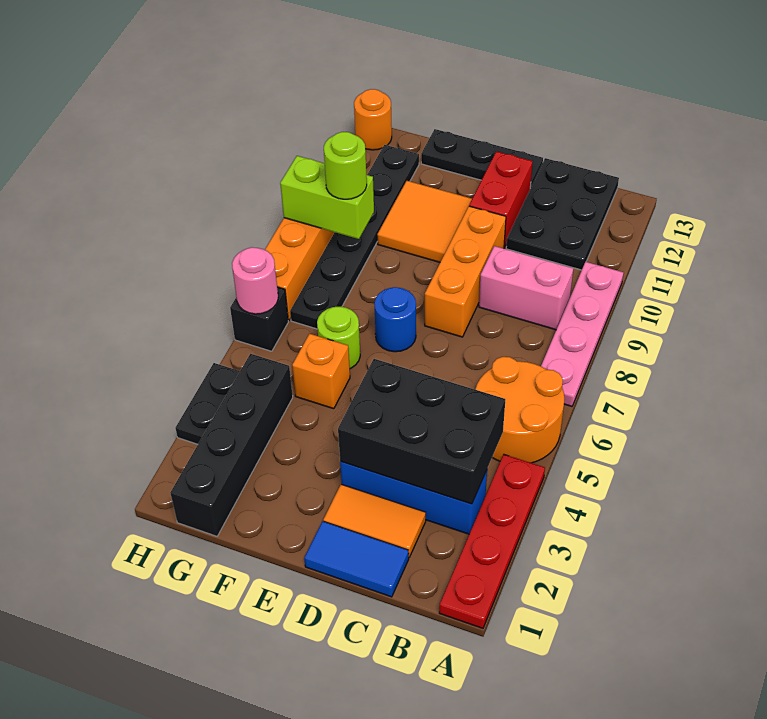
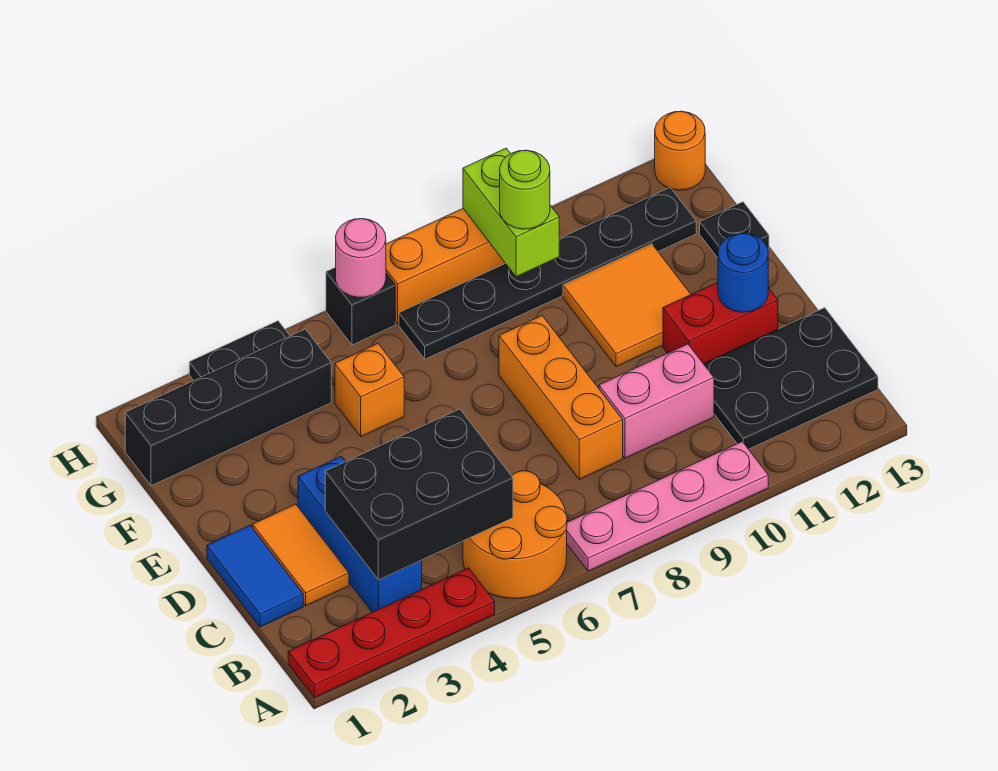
black brick B3:D4 level 2 -> black brick B3:C5 level 2
pink brick B9:C9 level 1 -> pink brick C9:C10 level 1
orange brick D8:D10 level 1 -> orange brick C8:E8 level 1
black plate D13:F13 level 1 -> black plate F13 level 1
blue round brick E7 level 1 -> blue round brick D12 level 2
lime round brick F6 level 1 -> none

